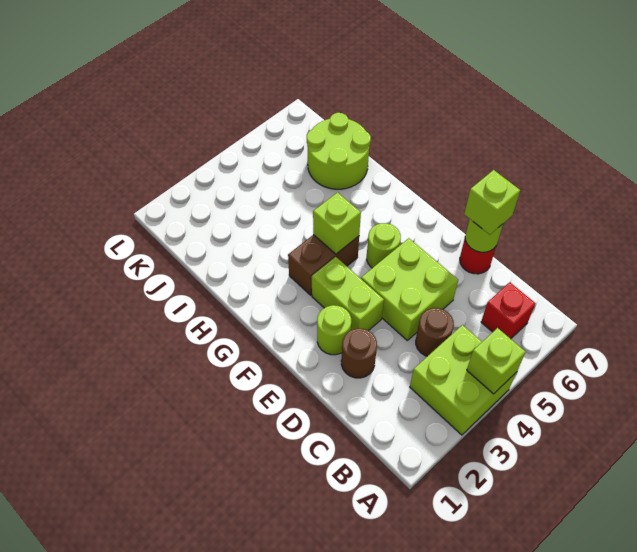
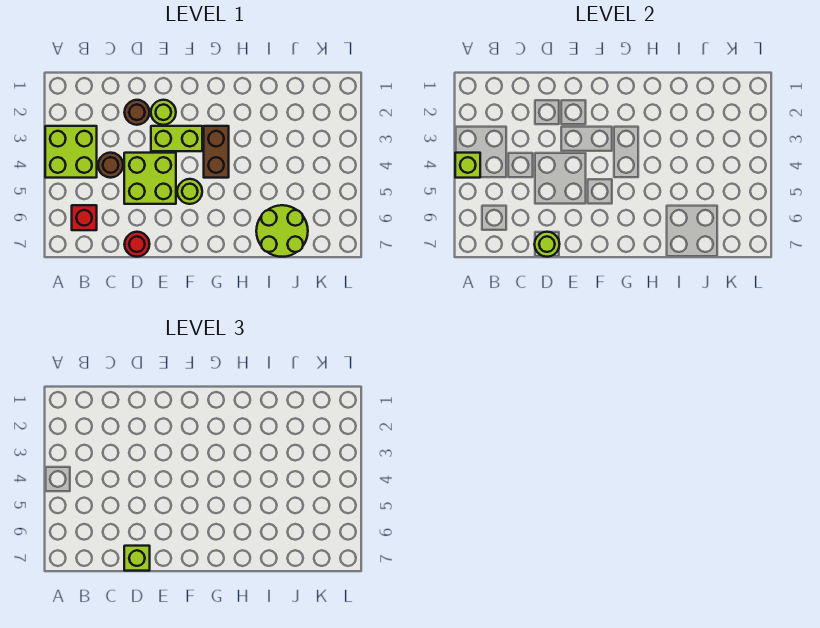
lime brick G4 level 2 -> none

